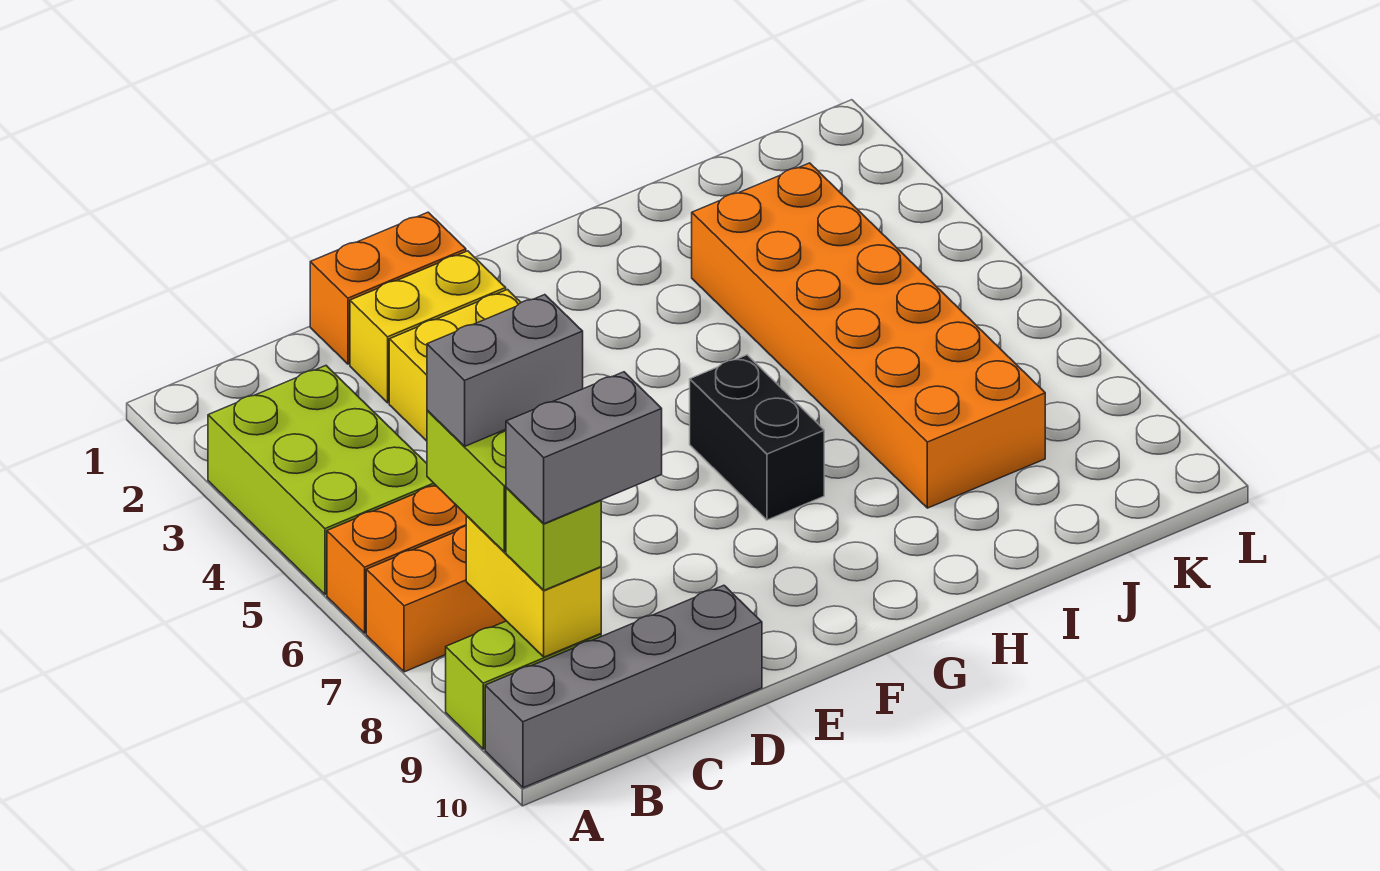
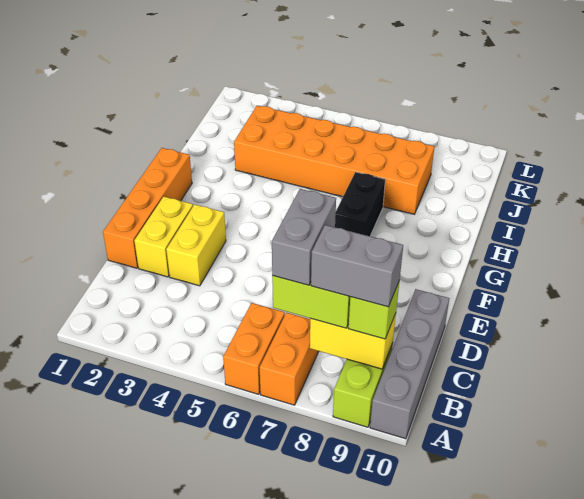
lime brick A3:B5 level 1 -> none
grey brick B9:C9 level 4 -> grey brick B8:B9 level 4
orange brick D1:E1 level 1 -> orange brick D1:G1 level 1
black brick G6:G7 level 1 -> black brick G7:H7 level 1

